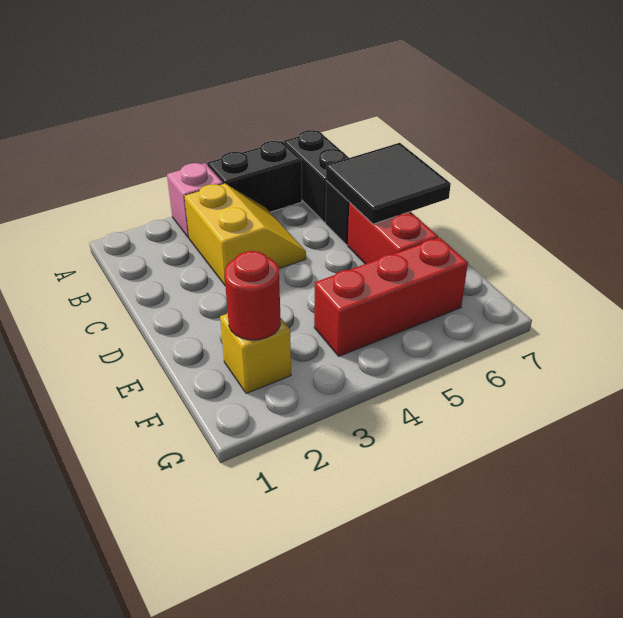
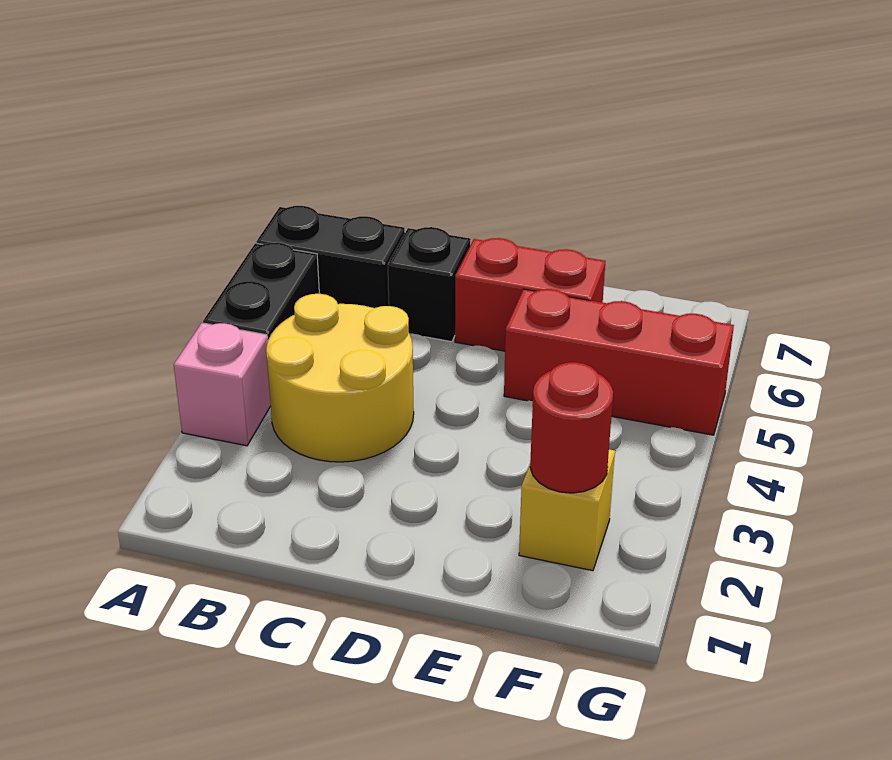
yellow slope B3:C4 level 1 top 3 -> yellow round brick B3:C4 level 1
black tile C6:D7 level 2 -> none
red brick F4:F6 level 1 -> red brick E5:G5 level 1

